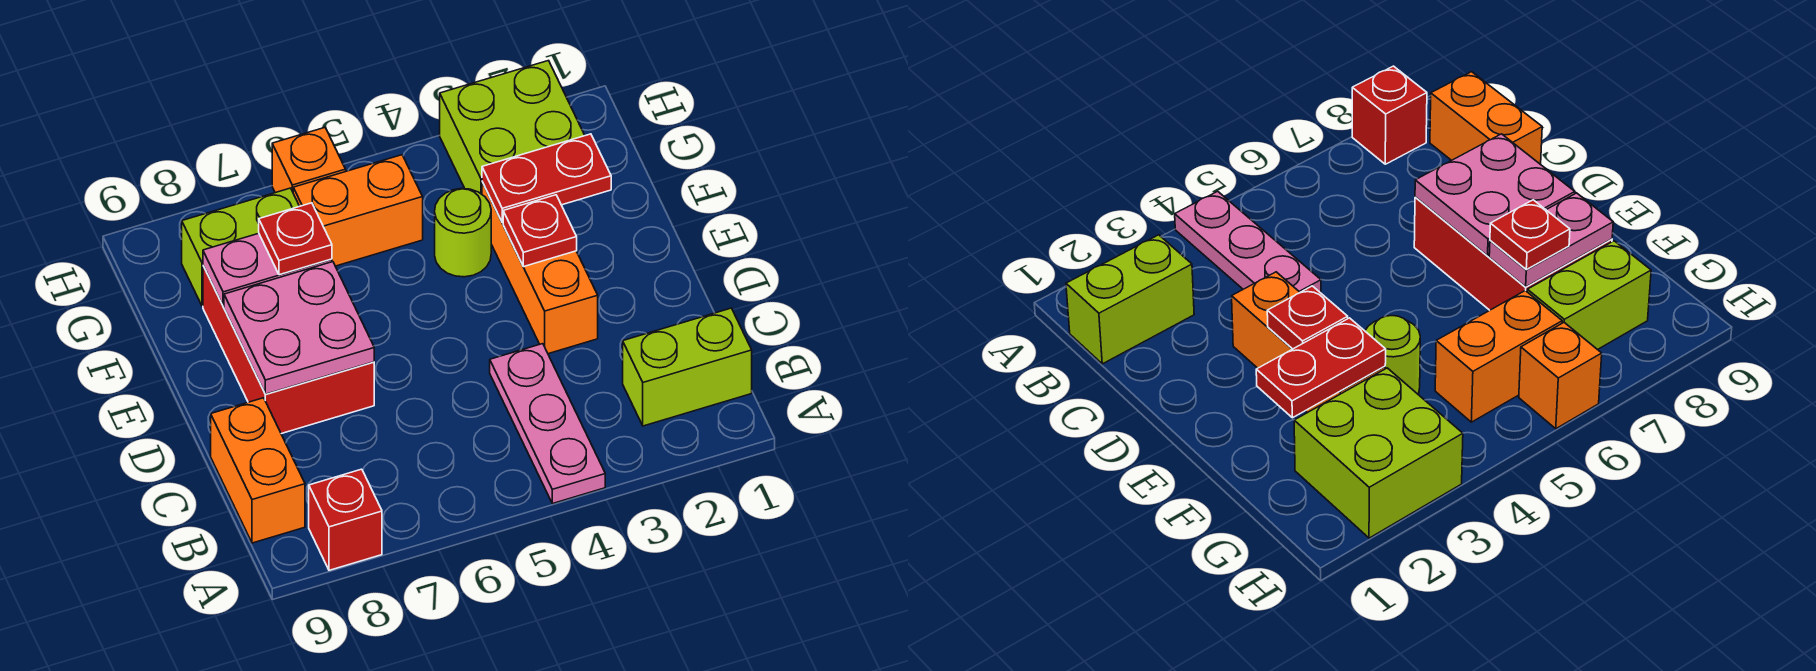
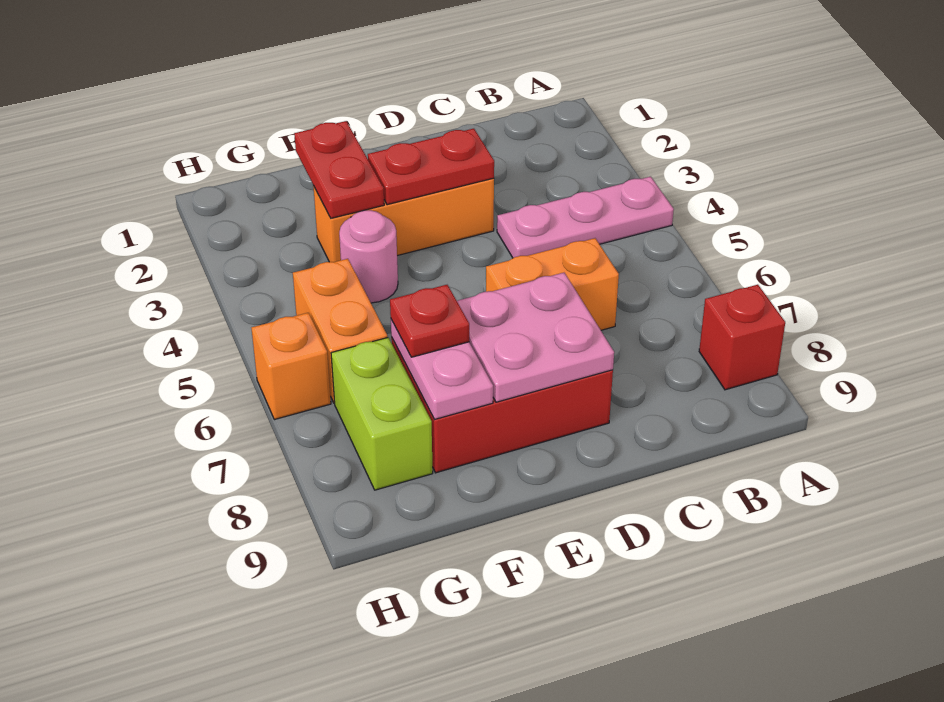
lime brick B1:B2 level 1 -> none
orange brick B9:C9 level 1 -> orange brick C6:D6 level 1
red plate E3 level 2 -> red plate D3:E3 level 2
lime round brick F4 level 1 -> pink round brick F4 level 1
lime brick G2:H3 level 1 -> none

